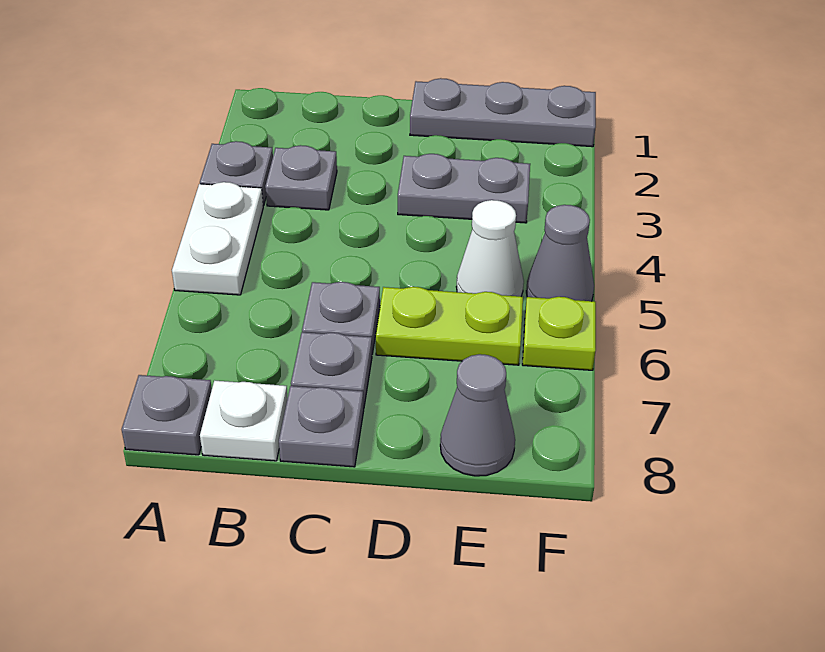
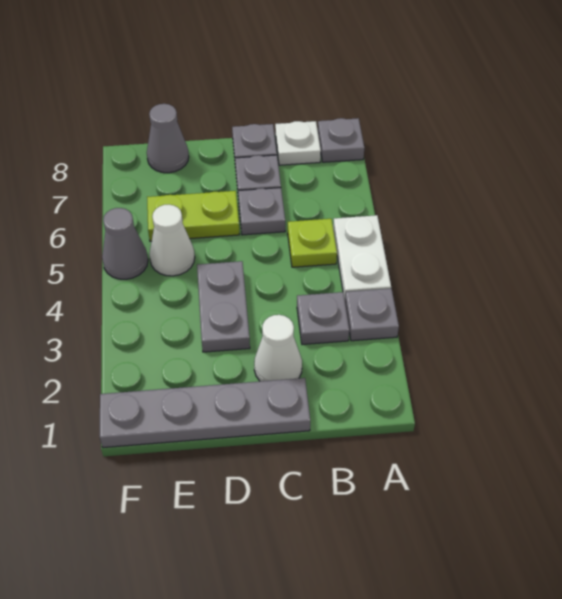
none -> white cone C2 level 1
grey plate D1:F1 level 1 -> grey plate C1:F1 level 1
grey plate D3:E3 level 1 -> grey plate D3:D4 level 1
lime plate F6 level 1 -> lime plate B5 level 1

